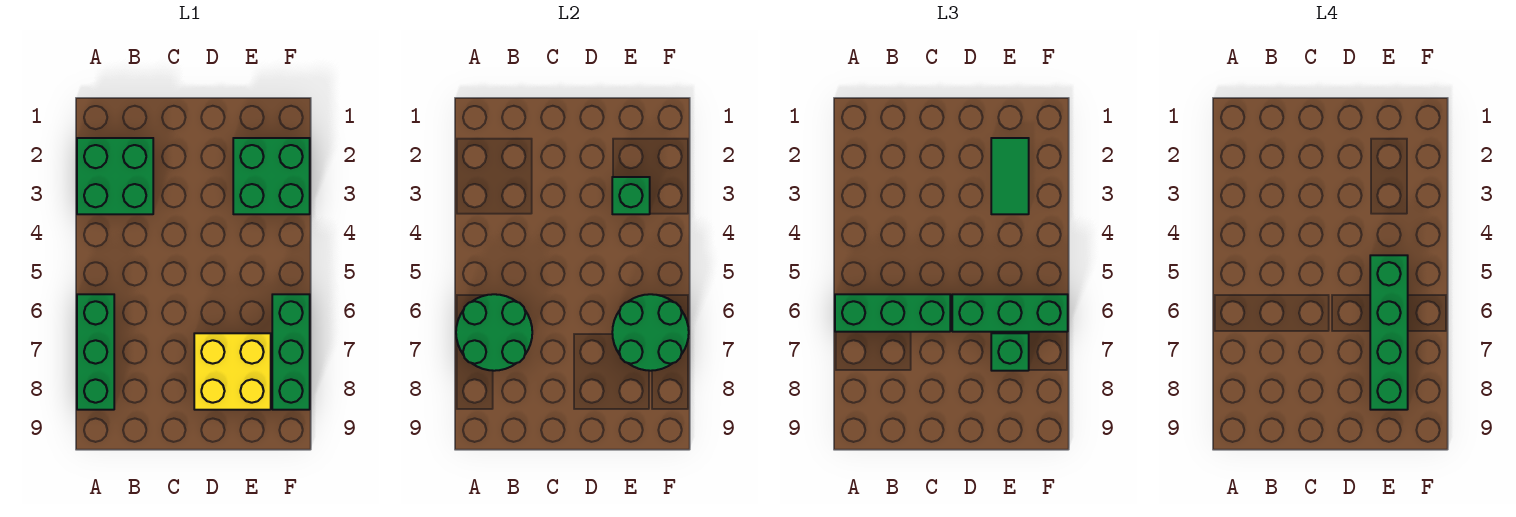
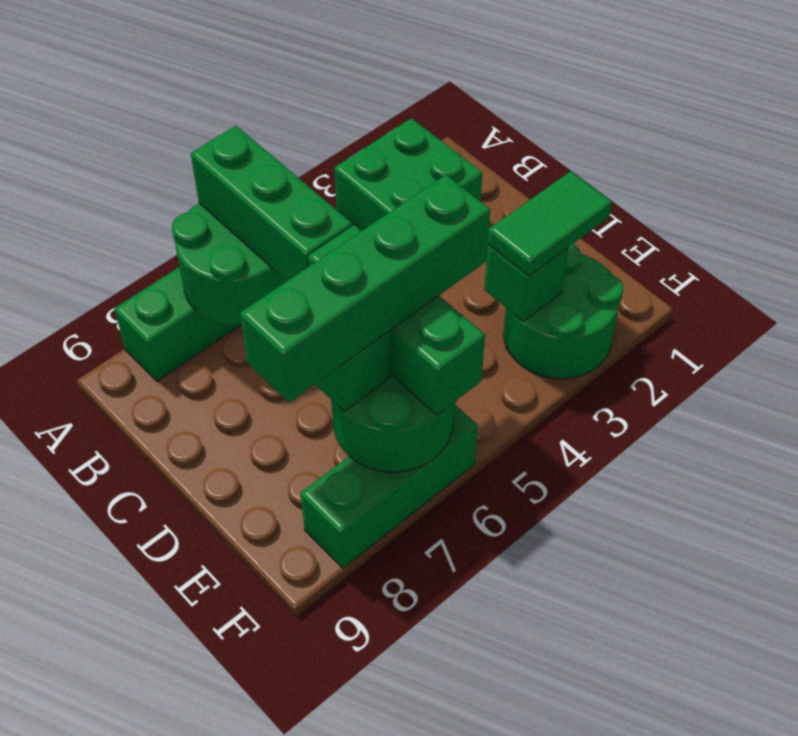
yellow brick D7:E8 level 1 -> none
green brick E2:F3 level 1 -> green round brick E2:F3 level 1

